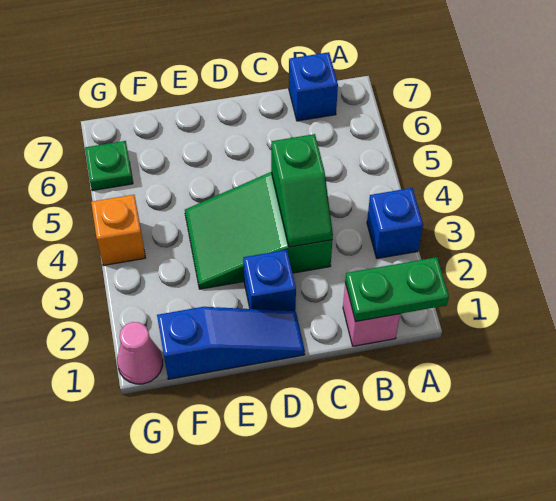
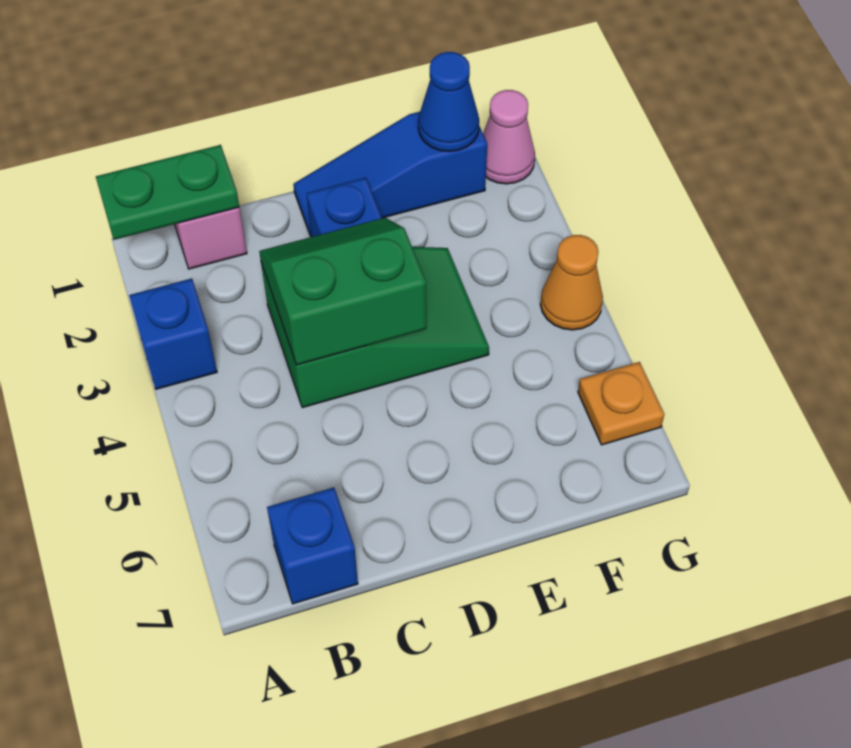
green slope C3:C4 level 2 top 4 -> green slope C3:D4 level 2 top 4
none -> blue cone F1 level 2
orange brick G4 level 1 -> orange cone G4 level 1
green plate G6 level 1 -> orange plate G6 level 1

